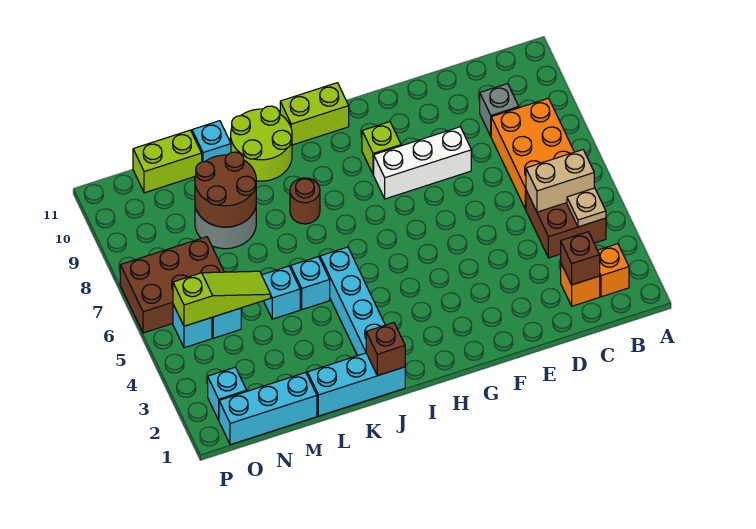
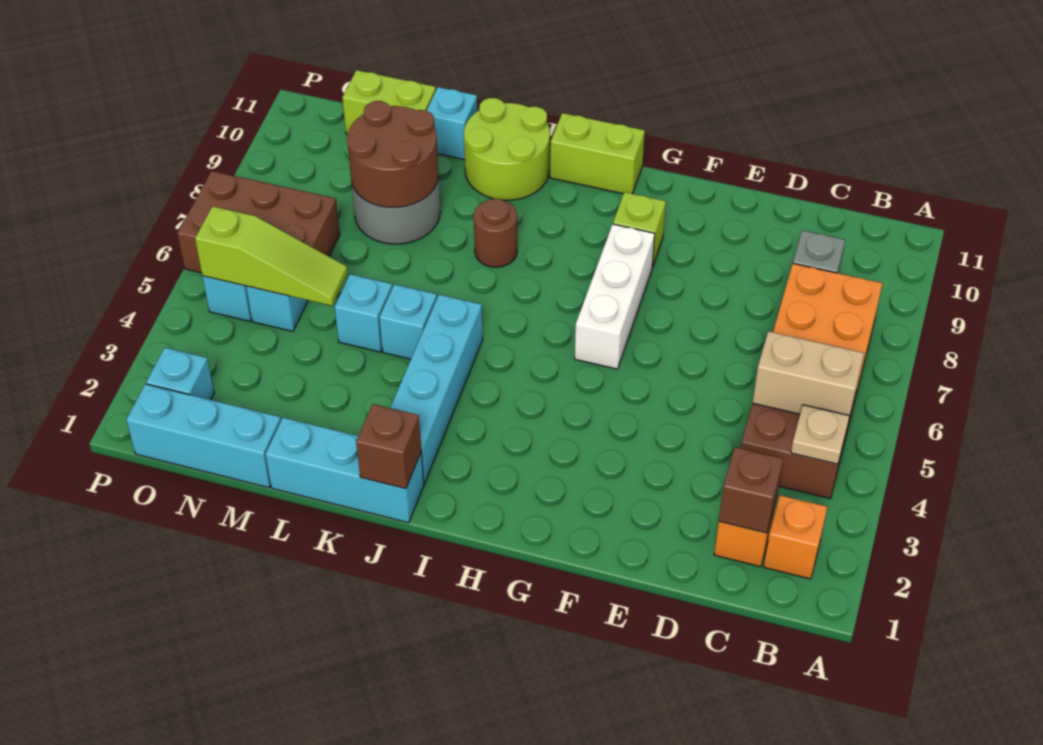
white brick E8:G8 level 1 -> white brick G6:G8 level 1

